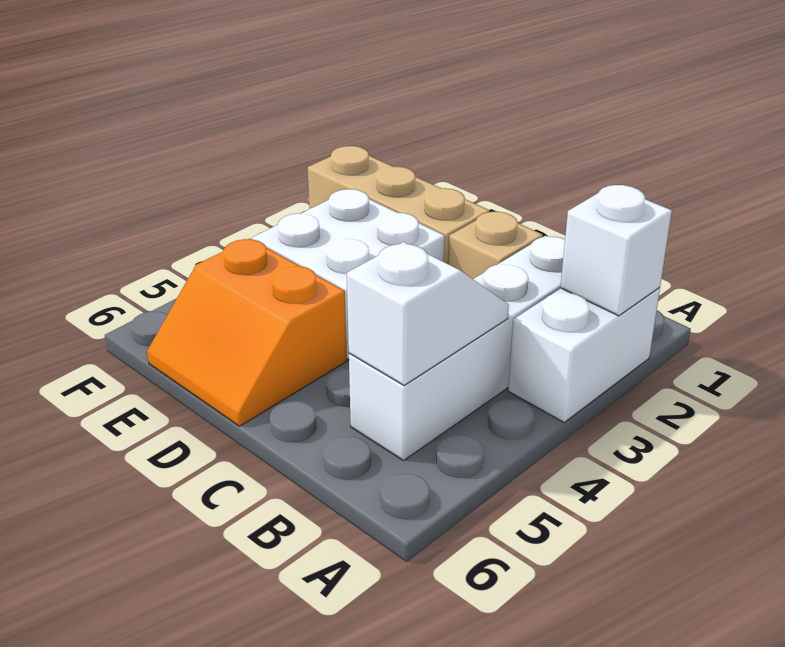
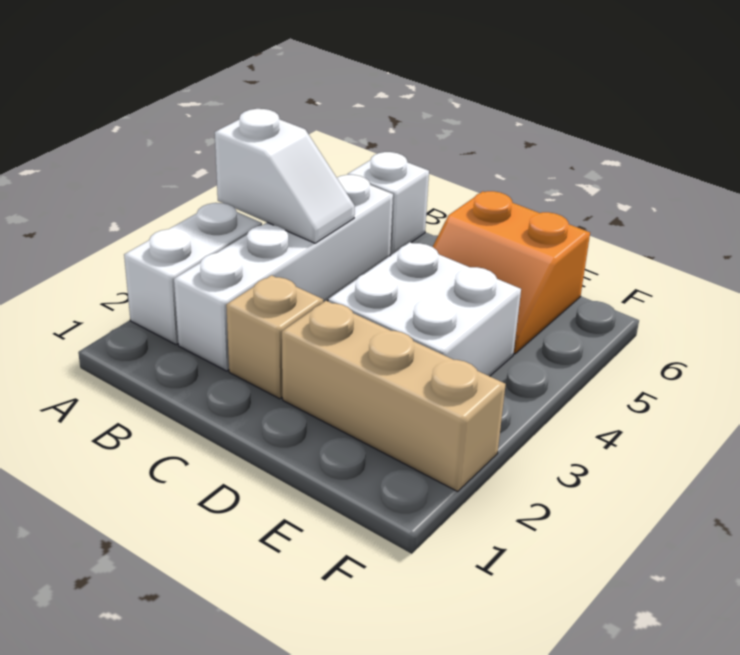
white brick A2 level 2 -> white brick B6 level 1
white slope B4:B5 level 2 top 5 -> white slope A4:B4 level 2 top A
orange slope D5:E6 level 1 top 5 -> orange slope D5:E6 level 1 top 6

